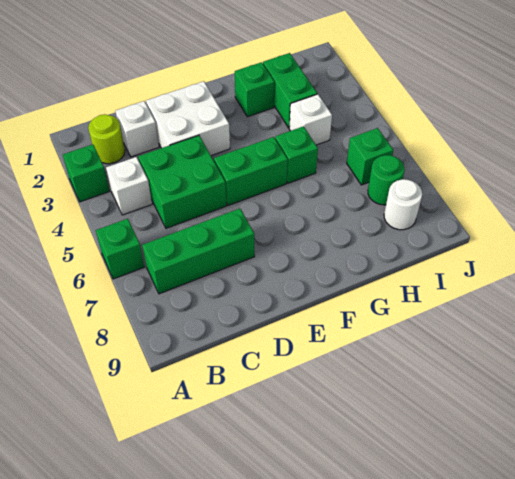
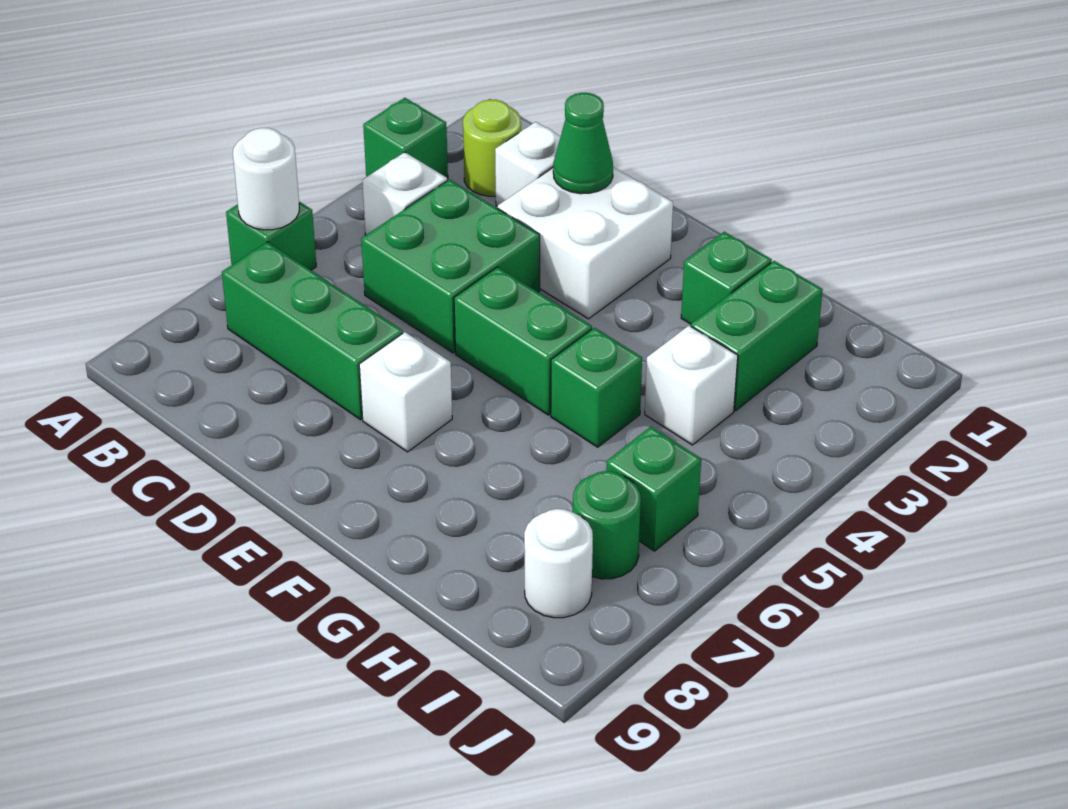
none -> white round brick A6 level 2
none -> green cone D2 level 2
none -> white brick E7 level 1

